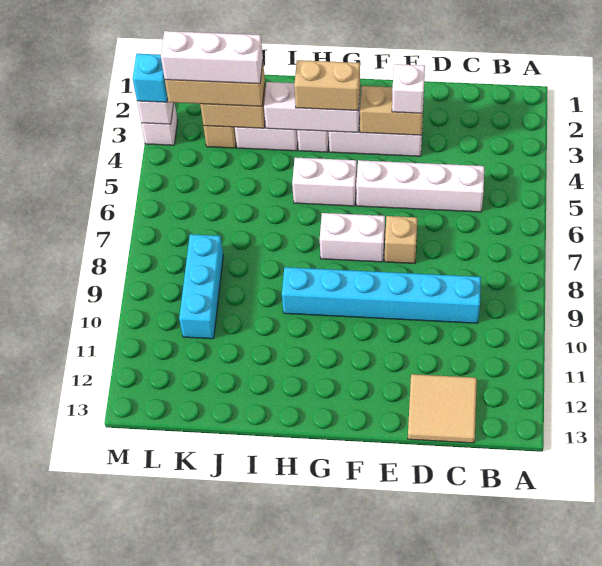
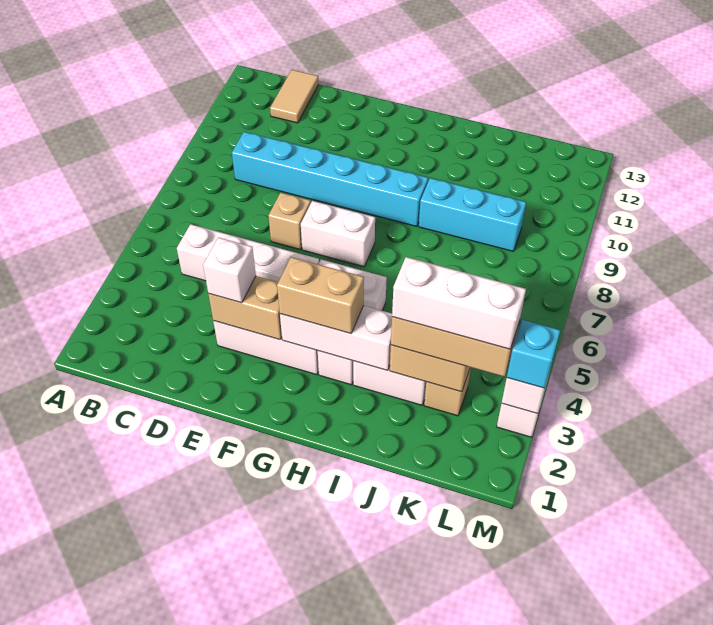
tan tile C12:D13 level 1 -> tan tile C12:C13 level 1
cyan brick K8:K10 level 1 -> cyan brick I9:K9 level 1

